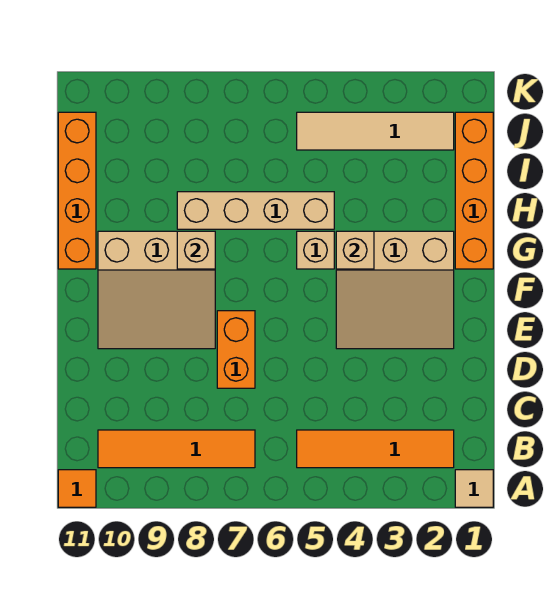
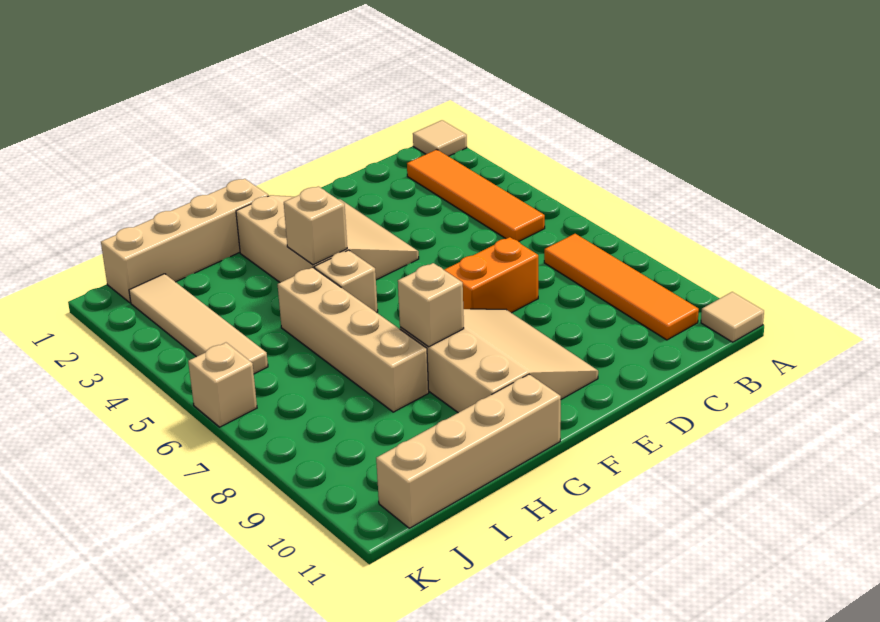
orange tile A11 level 1 -> tan tile A11 level 1
orange brick G1:J1 level 1 -> tan brick G1:J1 level 1
orange brick G11:J11 level 1 -> tan brick G11:J11 level 1
none -> tan brick K6 level 1

